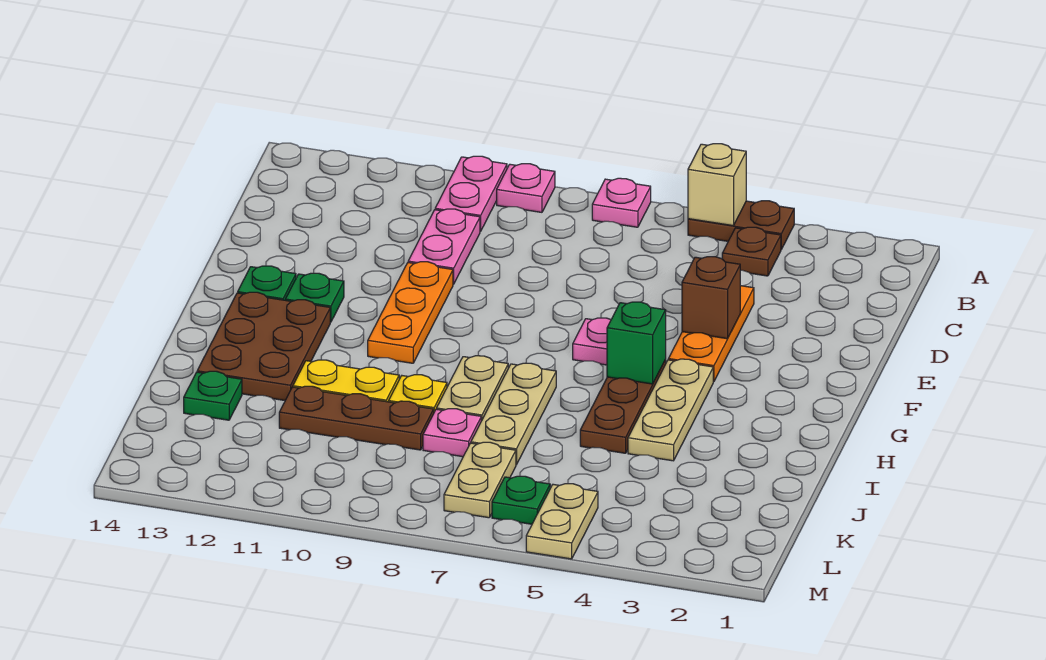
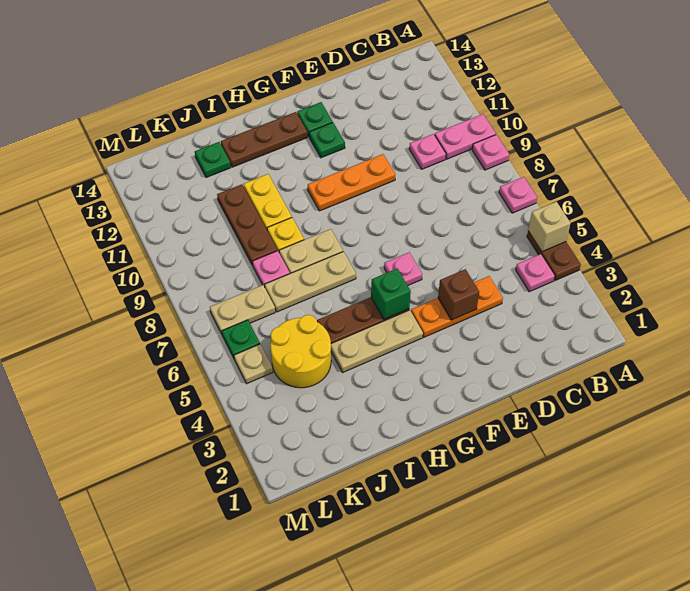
brown plate B4 level 1 -> pink plate B4 level 1
pink plate C10:D10 level 1 -> pink plate C10 level 1
brown plate G12:I13 level 1 -> brown plate G13:I13 level 1
none -> yellow round brick J4:K5 level 1
tan plate L5:M5 level 1 -> tan plate L5 level 1

